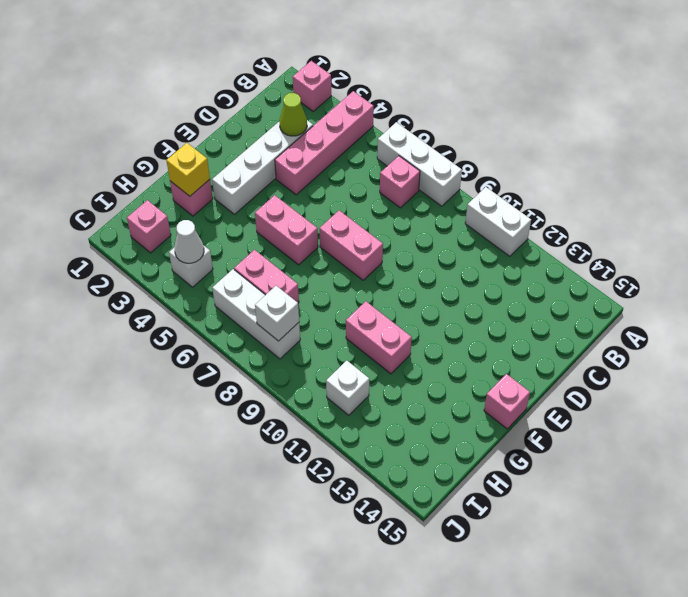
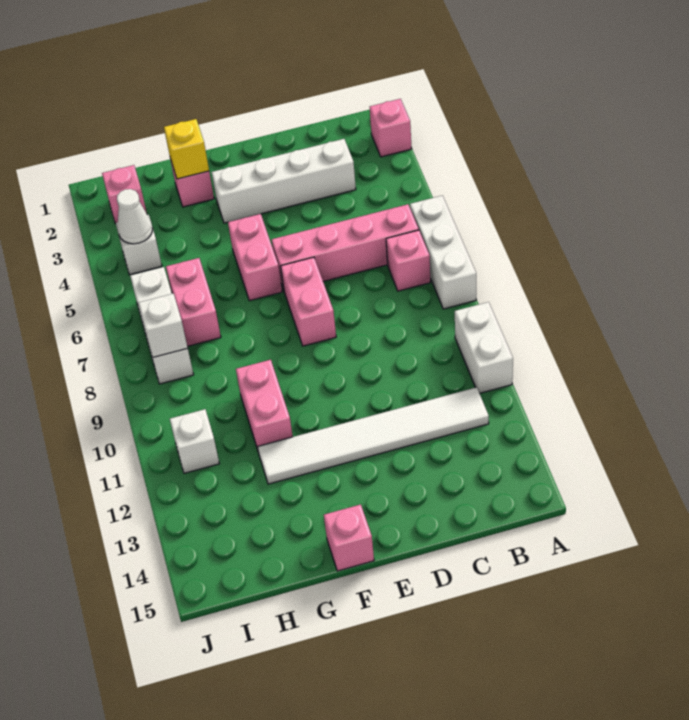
pink brick A4:D4 level 1 -> pink brick B6:E6 level 1
none -> white tile B12:G12 level 1
lime cone C3 level 2 -> none

